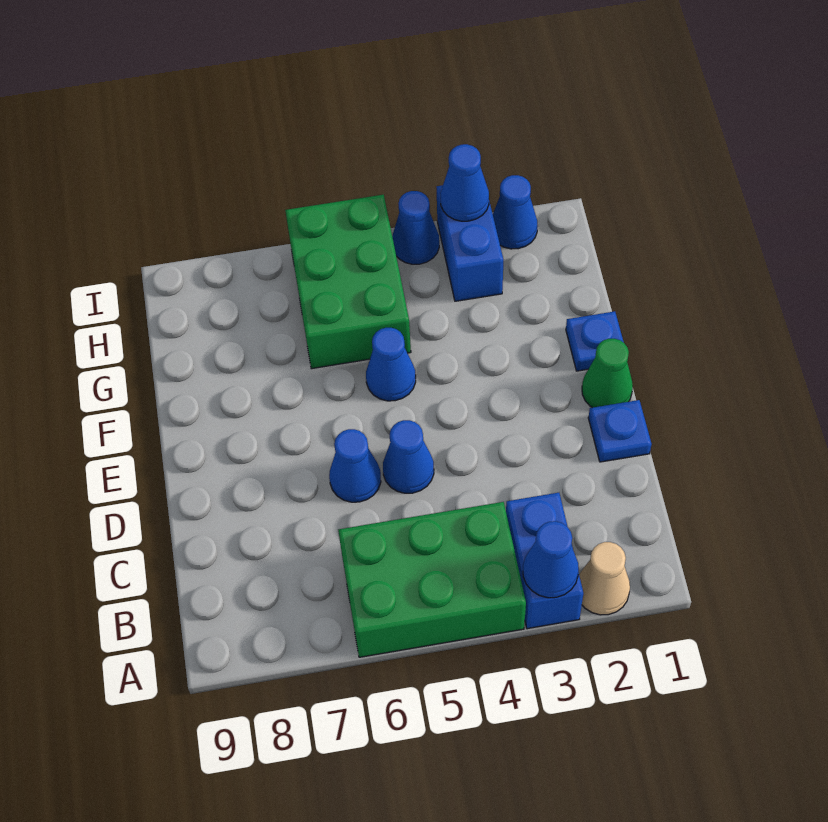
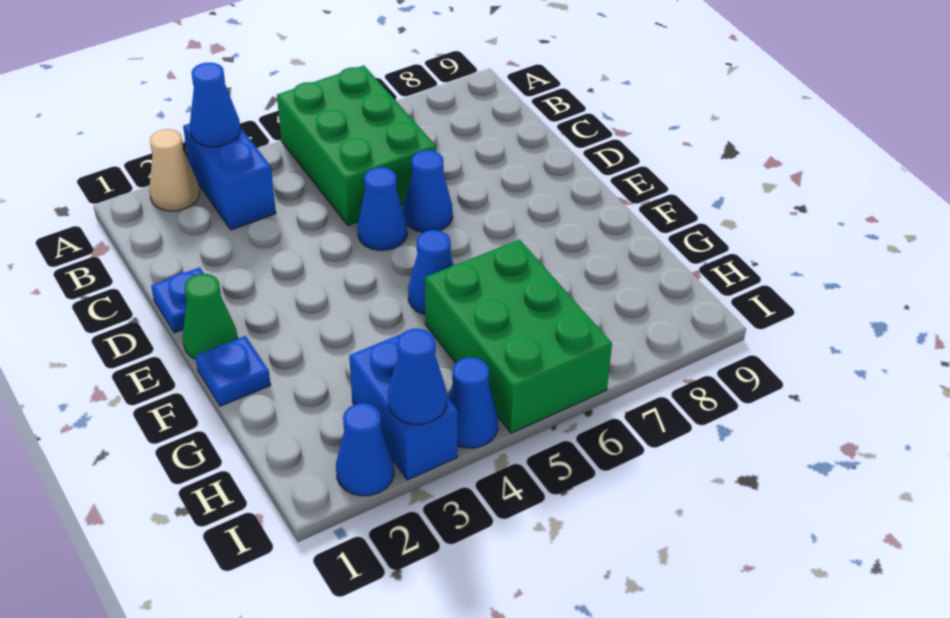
green brick A4:B6 level 1 -> green brick A5:C6 level 1

